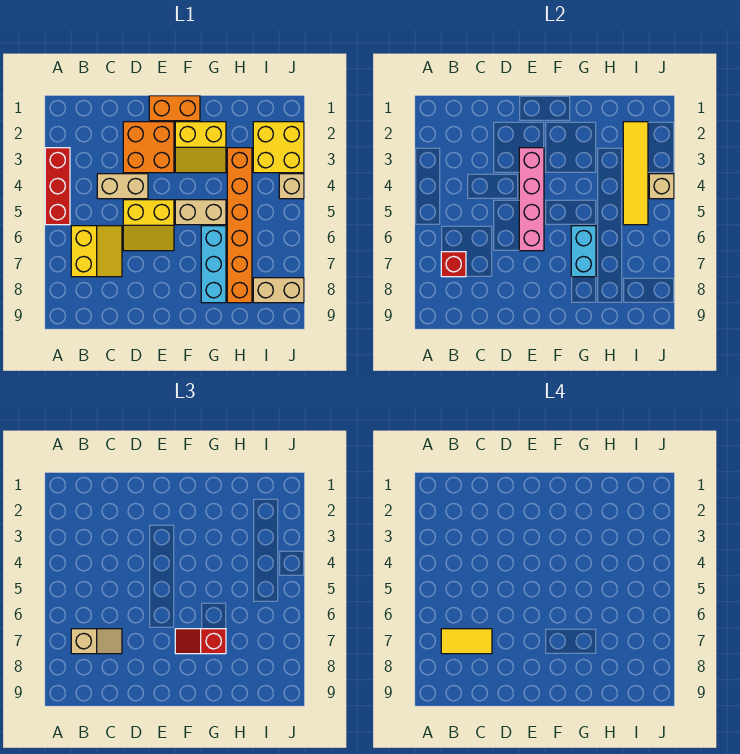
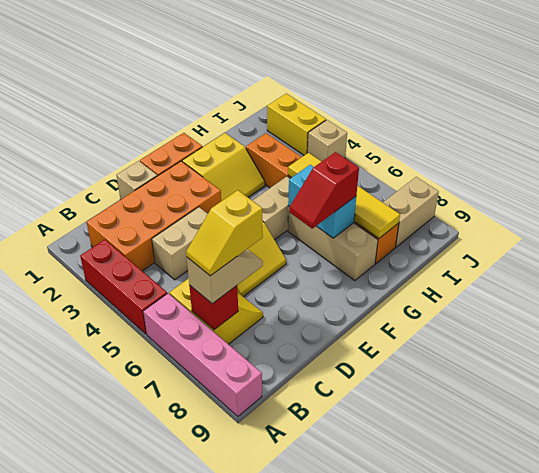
yellow tile B7:C7 level 4 -> yellow slope B7:C7 level 4 top C
orange brick D2:E3 level 1 -> orange brick B2:E3 level 1
pink brick E3:E6 level 2 -> pink brick A6:A9 level 1
cyan brick G6:G8 level 1 -> tan brick G6:G8 level 1
yellow brick I2:J3 level 1 -> yellow brick J2:J3 level 1
yellow tile I2:I5 level 2 -> yellow tile H5:H8 level 2
tan brick J4 level 2 -> tan brick D1 level 1

